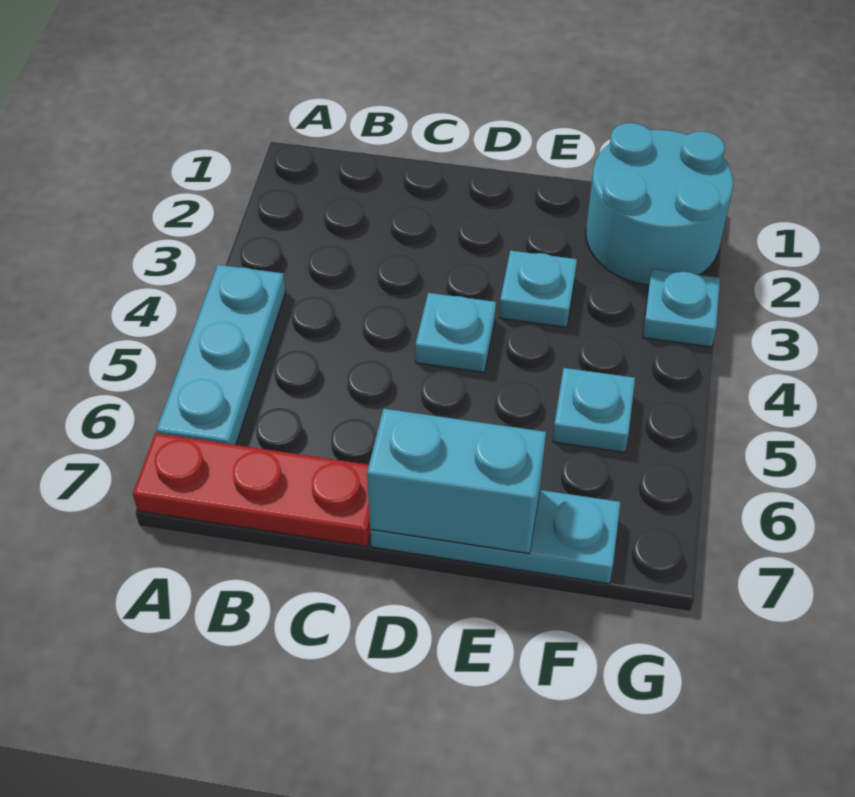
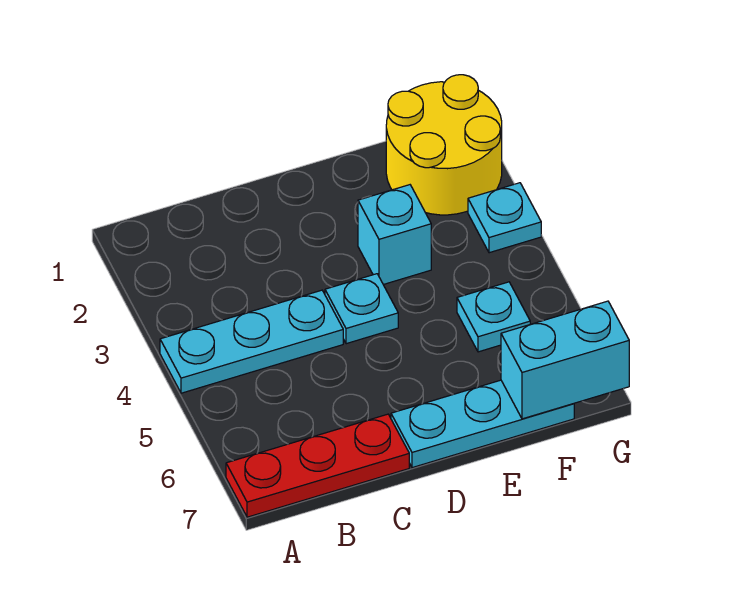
cyan plate A4:A6 level 1 -> cyan plate A4:C4 level 1
cyan brick D7:E7 level 2 -> cyan brick F7:G7 level 2
cyan plate E3 level 1 -> cyan brick E3 level 1
cyan round brick F1:G2 level 1 -> yellow round brick F1:G2 level 1

